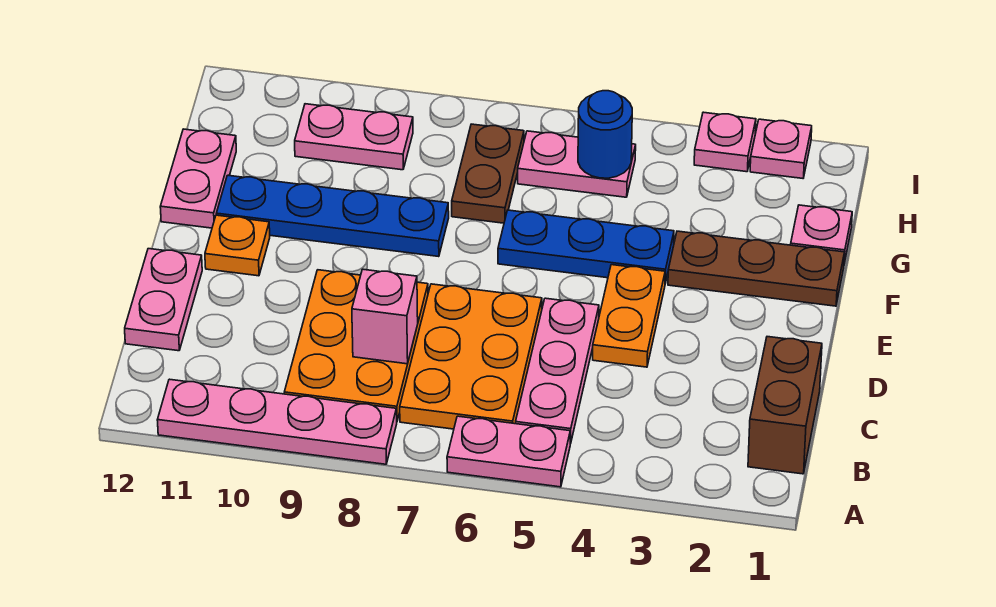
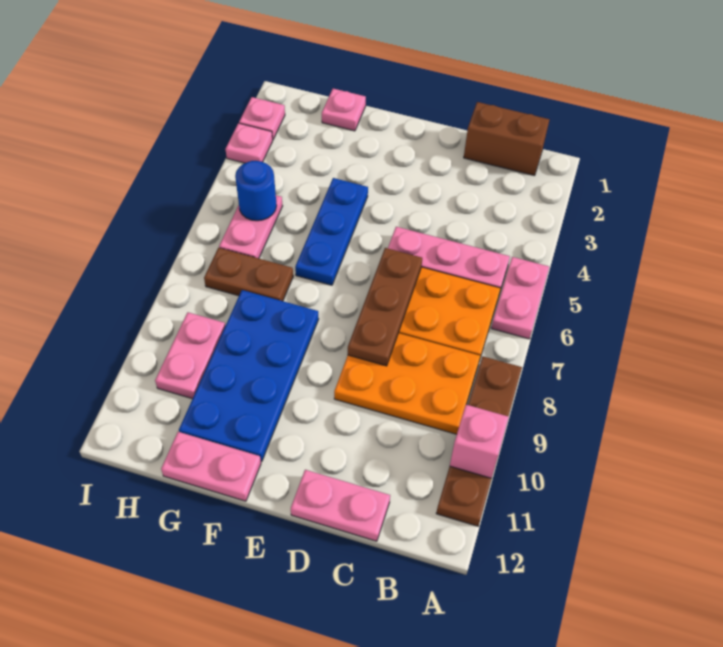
pink plate A8:A11 level 1 -> brown plate A8:A11 level 1
pink brick C8 level 2 -> pink brick A10 level 2
orange plate D4:E4 level 1 -> none
orange plate E11 level 1 -> none
brown plate F1:F3 level 1 -> brown plate D6:D8 level 2
blue plate F8:F11 level 1 -> blue plate F8:G11 level 1

